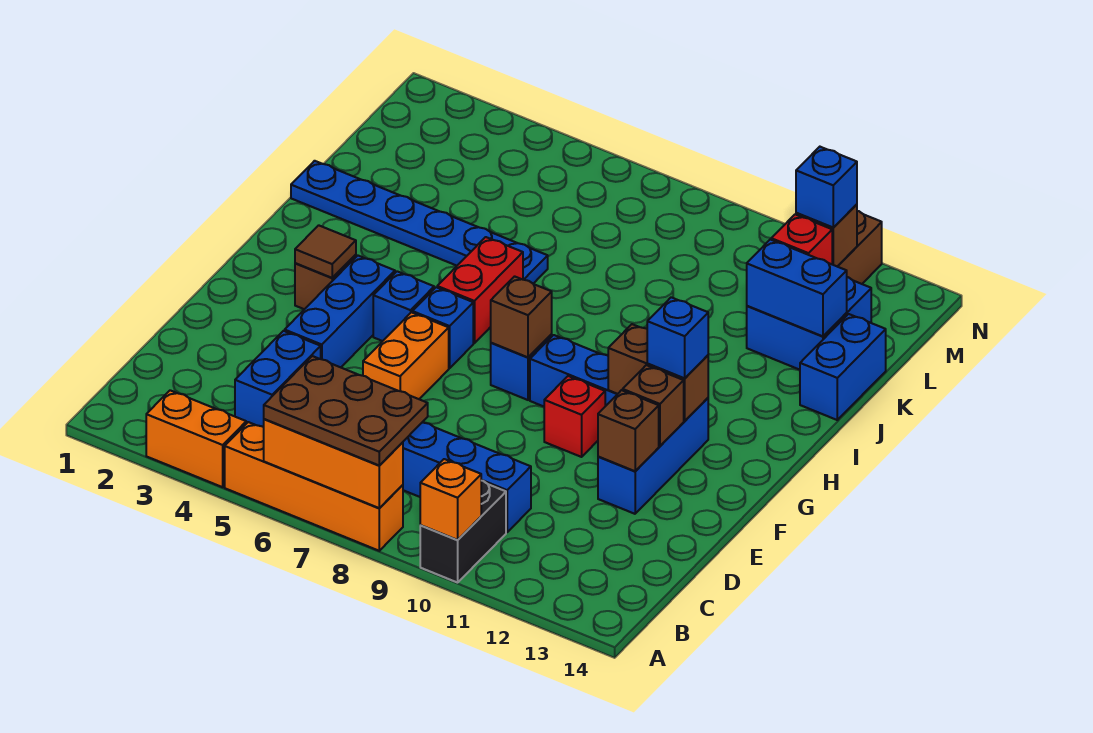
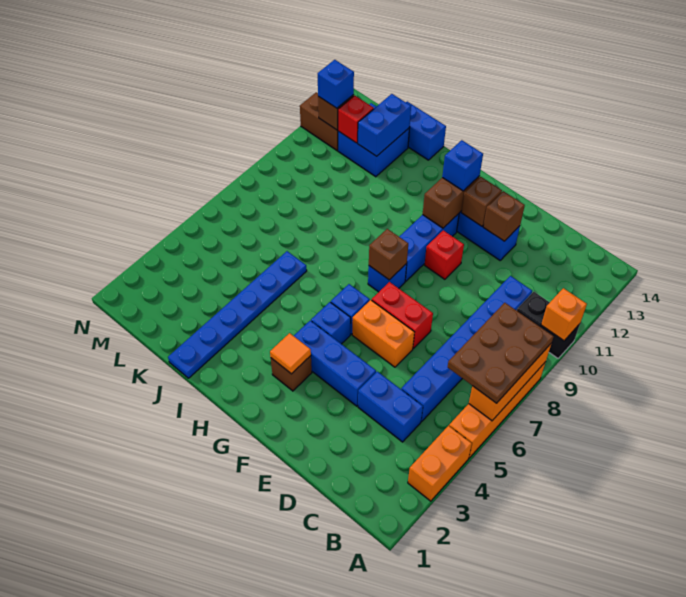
brown tile G3 level 2 -> orange tile G3 level 2
red brick H6:I6 level 1 -> red brick E7:F7 level 1

